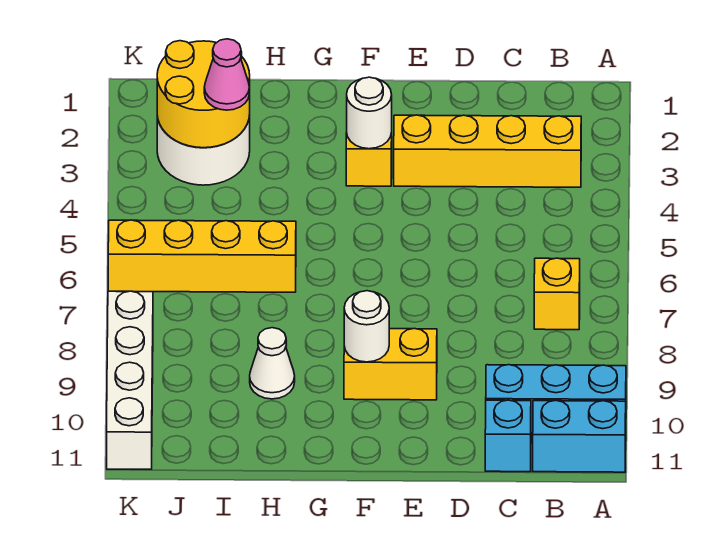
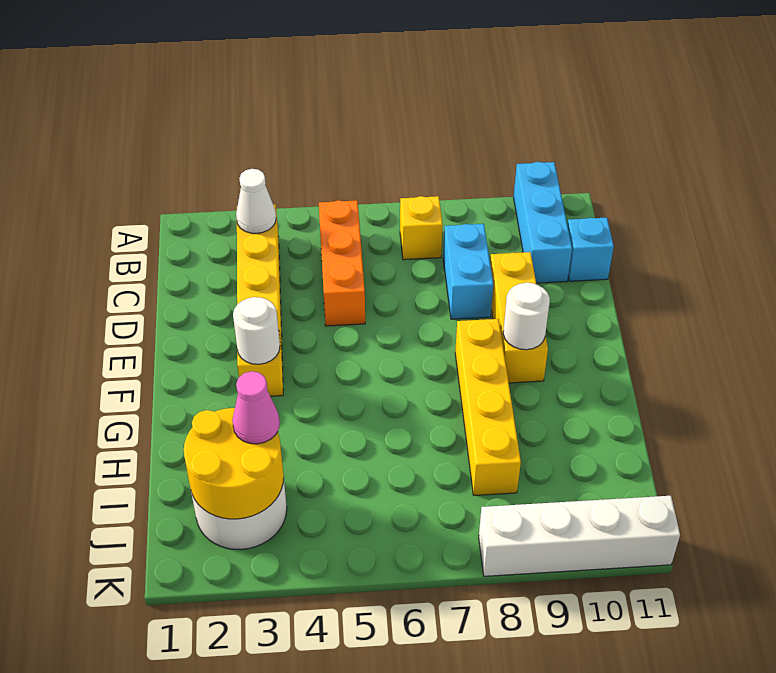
cyan brick A11:B11 level 1 -> cyan brick C8:D8 level 1
none -> orange brick B5:D5 level 1
yellow brick E9:F9 level 1 -> yellow brick D9:F9 level 1
yellow brick H6:K6 level 1 -> yellow brick F8:I8 level 1
white cone H9 level 1 -> white cone B3 level 2

